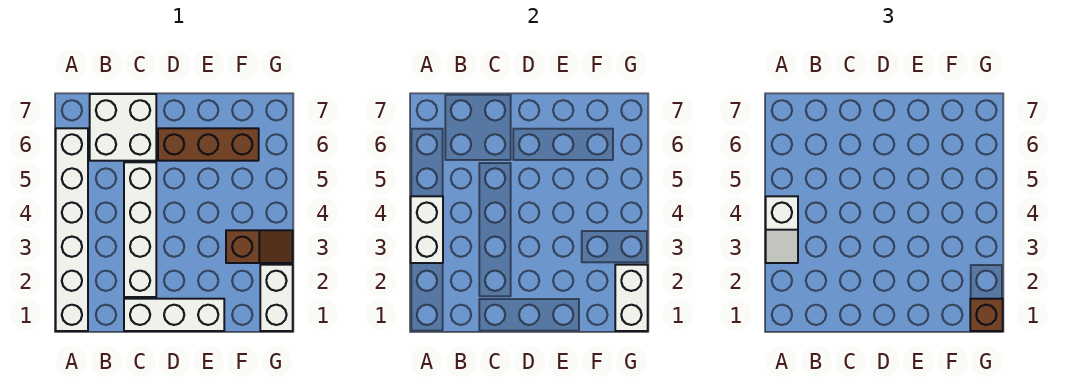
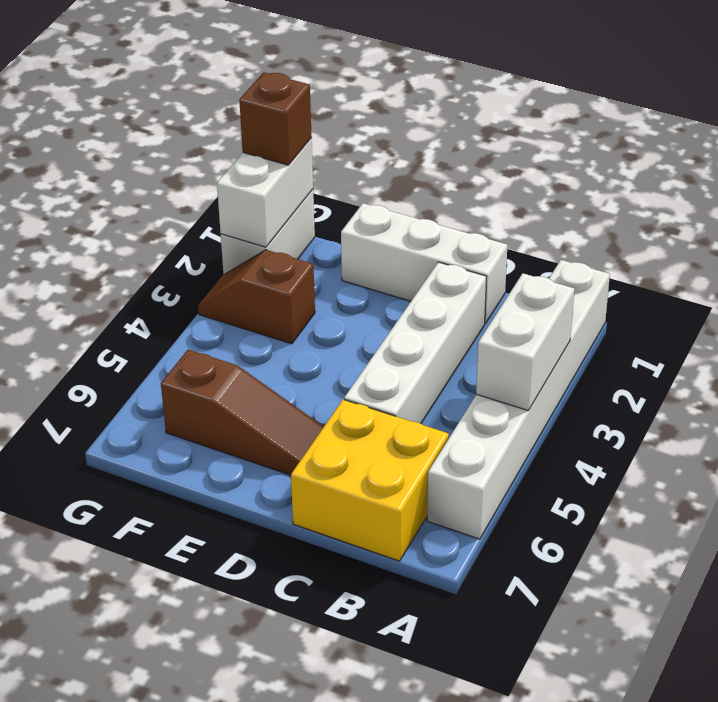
white slope A3:A4 level 3 top 4 -> none
white brick B6:C7 level 1 -> yellow brick B6:C7 level 1
brown brick D6:F6 level 1 -> brown slope D6:F6 level 1 top F

